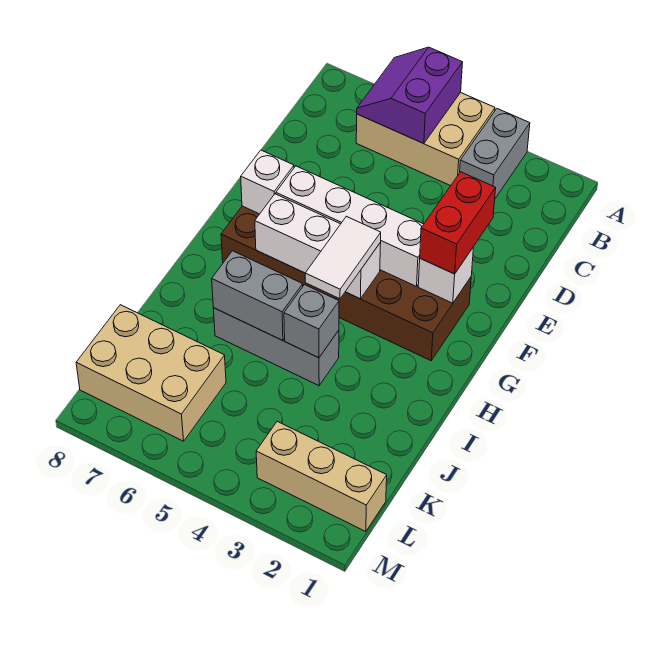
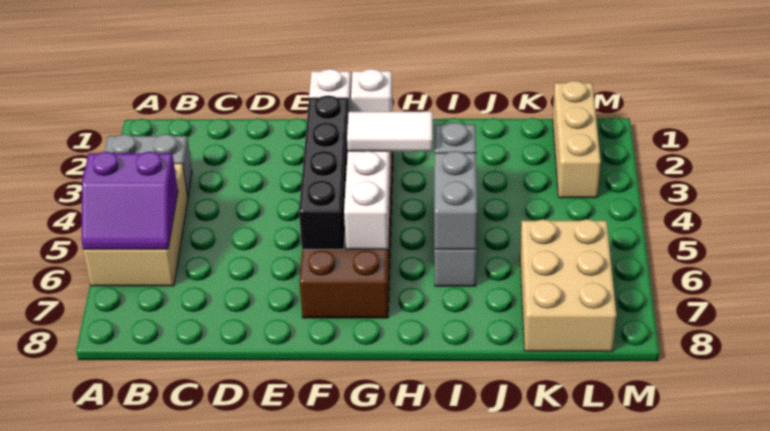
red brick E2:F2 level 3 -> none
white brick F3:F6 level 2 -> black brick F3:F6 level 2
white brick F7 level 2 -> white brick G2 level 2

